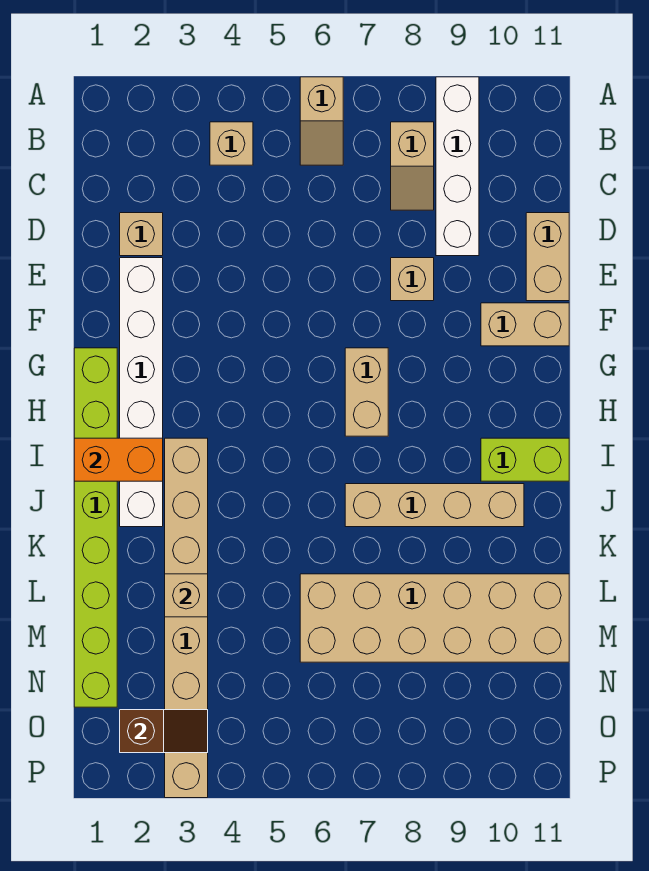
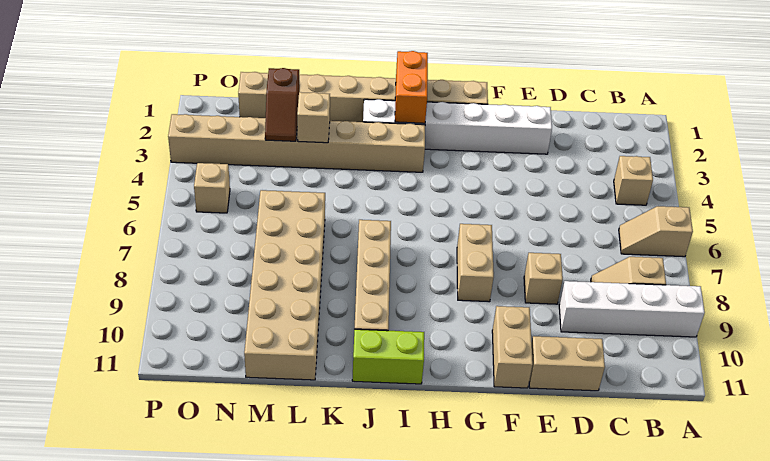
tan brick D2 level 1 -> tan brick O5 level 1
lime brick G1:N1 level 1 -> tan brick G1:N1 level 1
tan brick G7:H7 level 1 -> tan brick G7:G8 level 1
lime brick I10:I11 level 1 -> lime brick I11:J11 level 1
brown slope O2:O3 level 2 top 2 -> brown slope M2:M3 level 2 top 2

